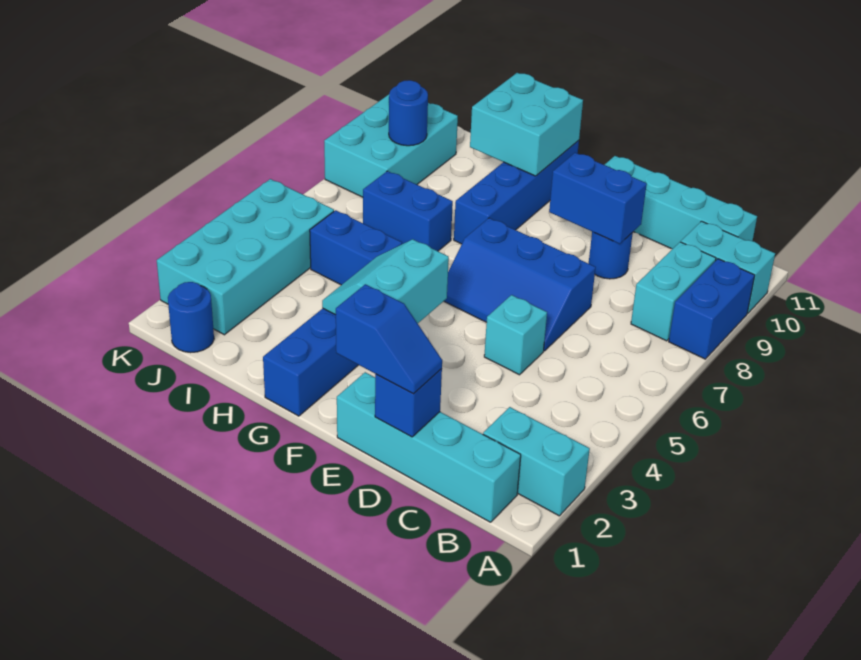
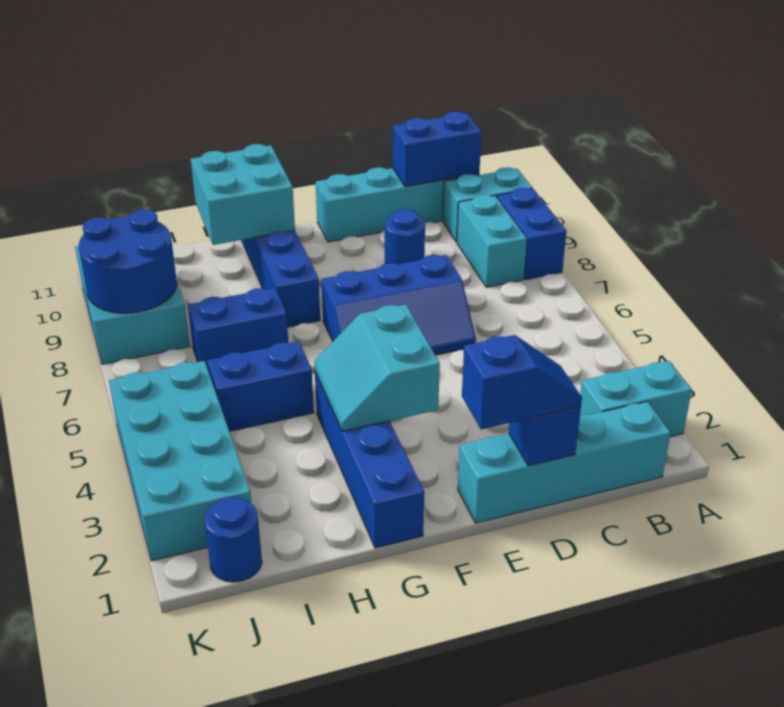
cyan brick D5 level 1 -> none
blue brick D9:E9 level 2 -> blue brick B11:C11 level 2
blue round brick J9 level 2 -> blue round brick J8:K9 level 2

